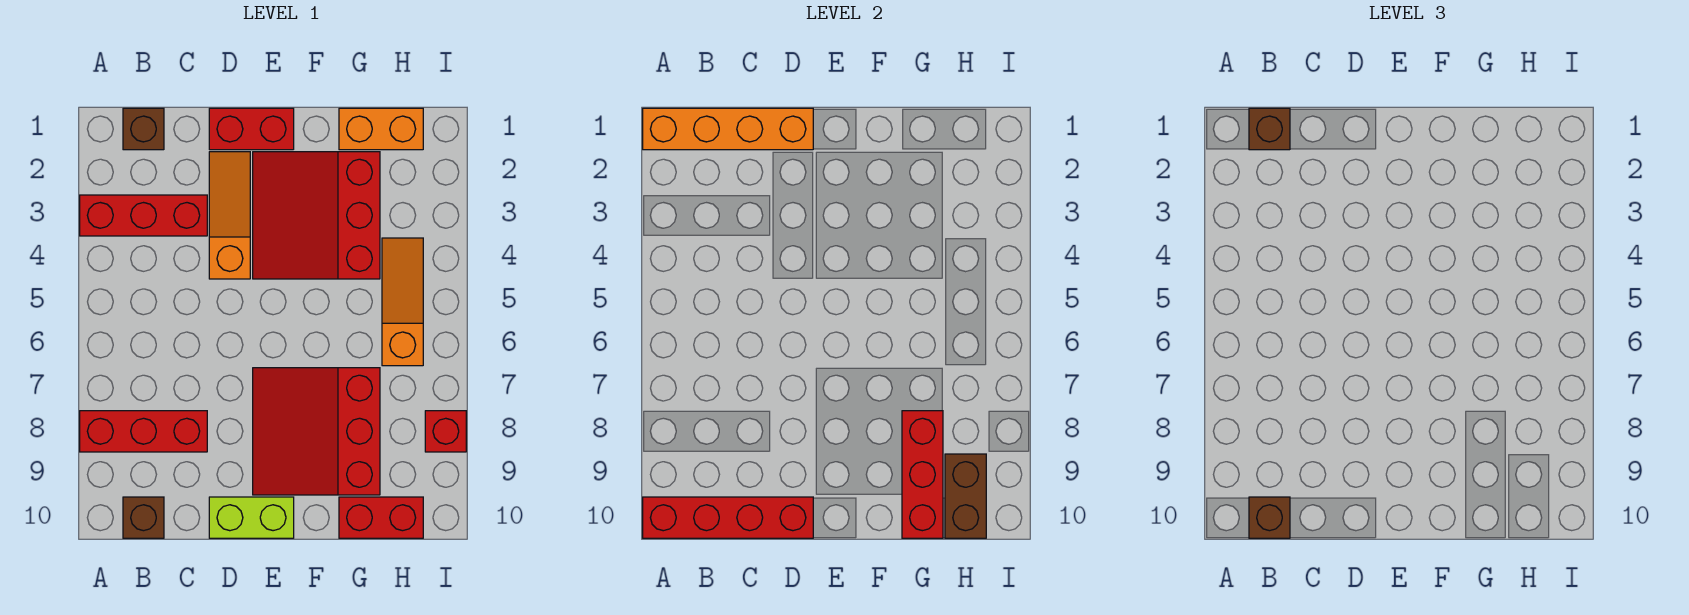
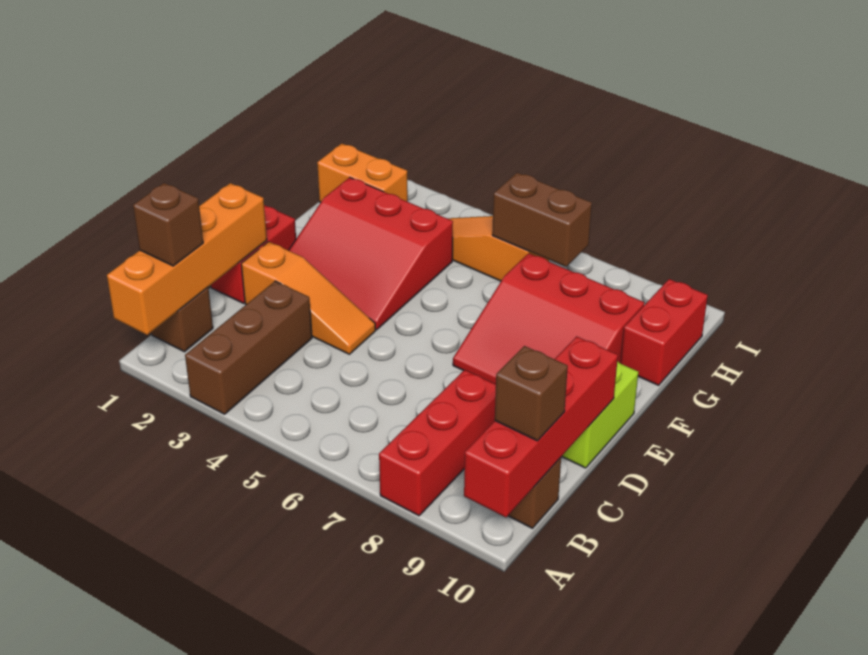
red brick A3:C3 level 1 -> brown brick A3:C3 level 1
orange slope D2:D4 level 1 top 4 -> orange slope D2:D4 level 1 top 2
orange brick G1:H1 level 1 -> orange brick H1:H2 level 1
red brick G8:G10 level 2 -> none
brown brick H9:H10 level 2 -> brown brick H6:H7 level 2
red brick I8 level 1 -> none

